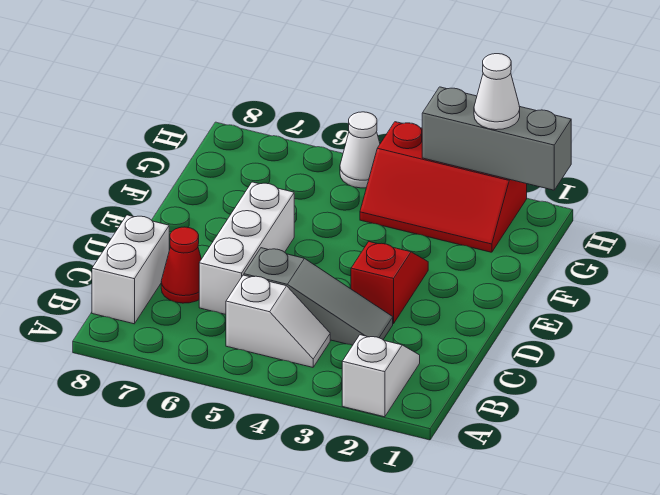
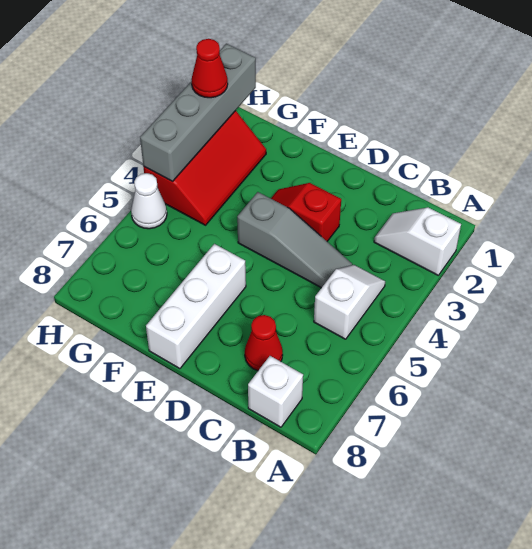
white brick B8:C8 level 1 -> white brick B8 level 1
grey slope C3:C5 level 1 top 5 -> grey slope C4:E4 level 1 top E
white brick C6:E6 level 1 -> white brick E6:E8 level 1
grey brick H1:H3 level 2 -> grey brick H1:H4 level 2
white cone H2 level 3 -> red cone H2 level 3

